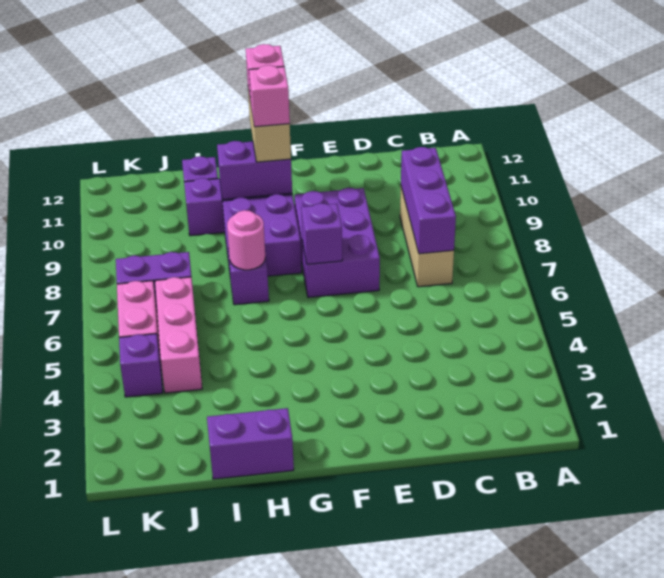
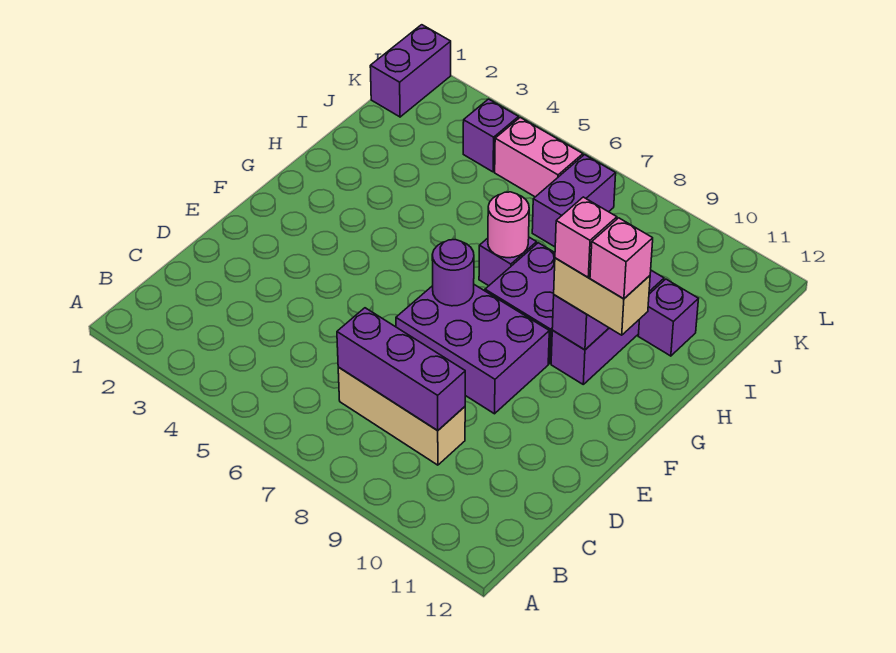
purple brick F7 level 2 -> purple round brick F7 level 2
purple brick H1:I1 level 1 -> purple brick K1:L1 level 1
pink brick J4:J6 level 1 -> none

